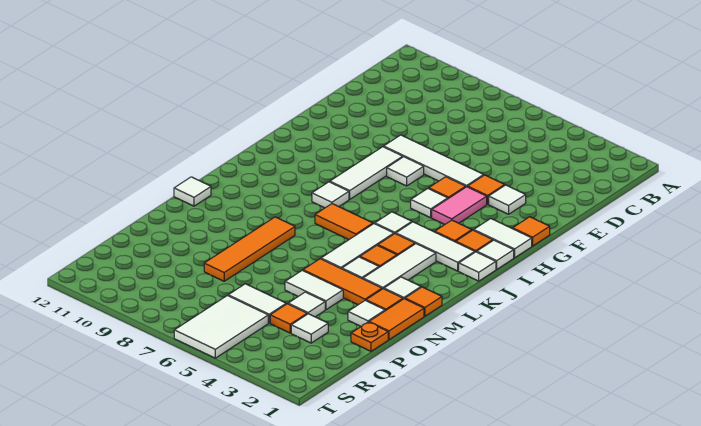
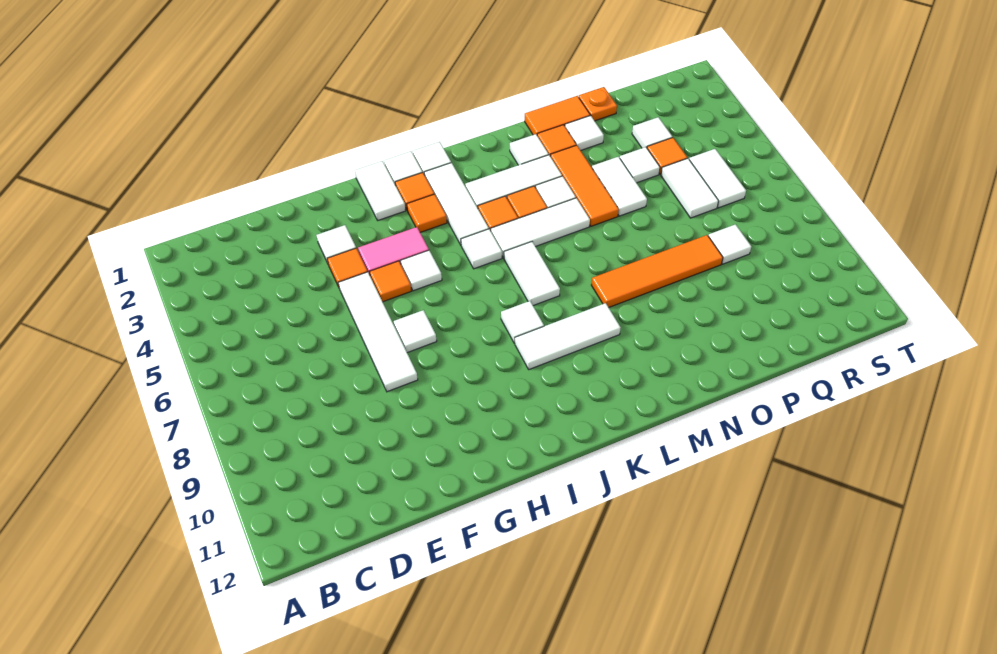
orange tile G1 level 1 -> none
white tile G8:I8 level 1 -> white tile J9:L9 level 1
orange tile K6:K7 level 1 -> white tile K6:K7 level 1
orange tile M1 level 1 -> none
white tile M12 level 1 -> white tile Q8 level 1
white tile R5:T6 level 1 -> white tile R5:R6 level 1

